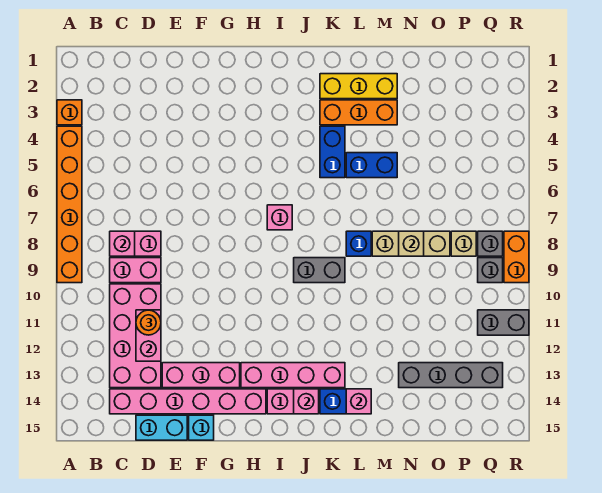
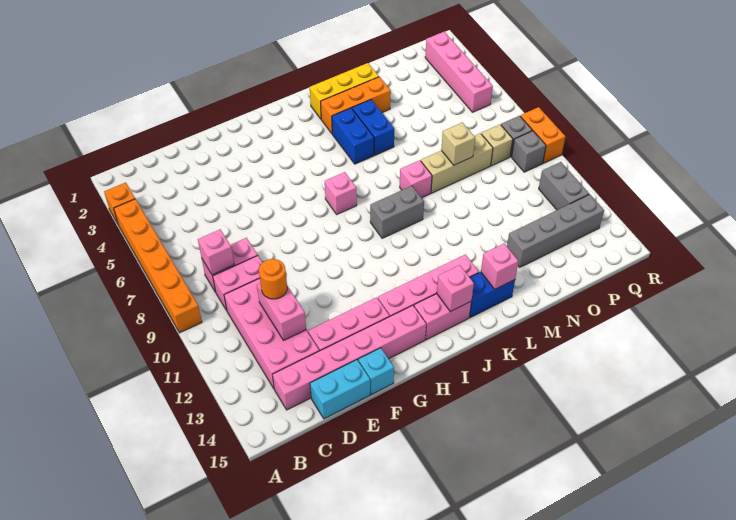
blue brick L5:M5 level 1 -> blue brick L4:L5 level 1
blue brick L8 level 1 -> pink brick L8 level 1
none -> pink brick Q2:Q5 level 1
grey brick Q11:R11 level 1 -> grey brick Q11:Q12 level 1

